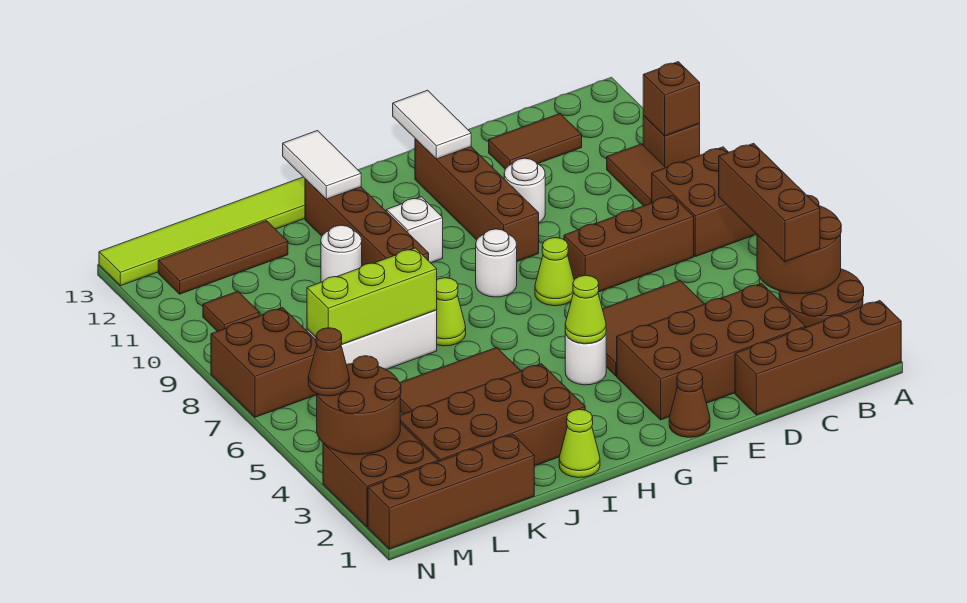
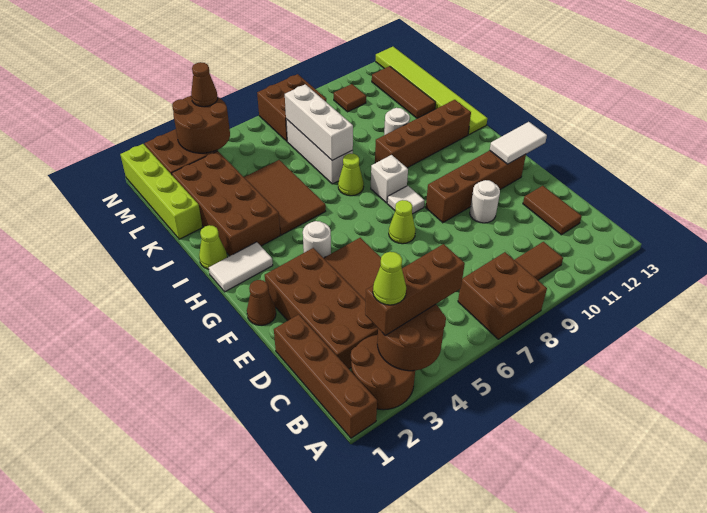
brown brick A10 level 1 -> none
brown brick A10 level 2 -> none
brown brick C7:E7 level 1 -> none
lime cone G4 level 2 -> lime cone B3 level 4
white round brick G8 level 1 -> white tile G8 level 1
white brick H10 level 1 -> white brick H8 level 1
white tile I12:I13 level 2 -> white tile H1:H2 level 1
lime brick J7:L7 level 2 -> white brick J7:L7 level 2
brown brick K1:N1 level 1 -> lime brick K1:N1 level 1

